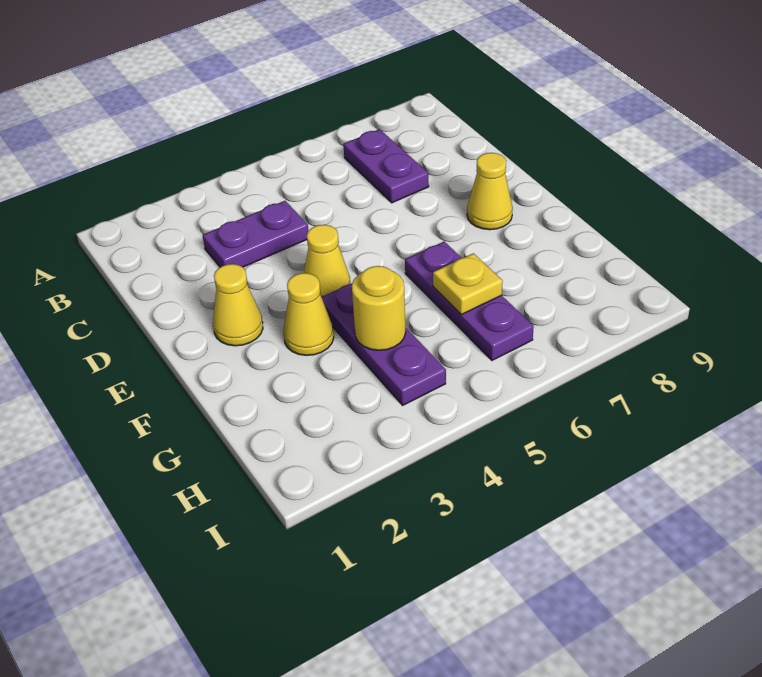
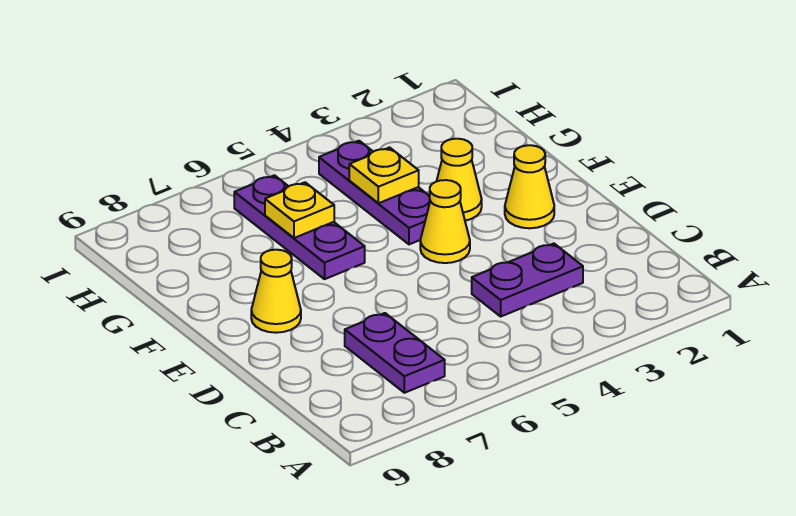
yellow round brick G4 level 2 -> yellow plate G4 level 2

